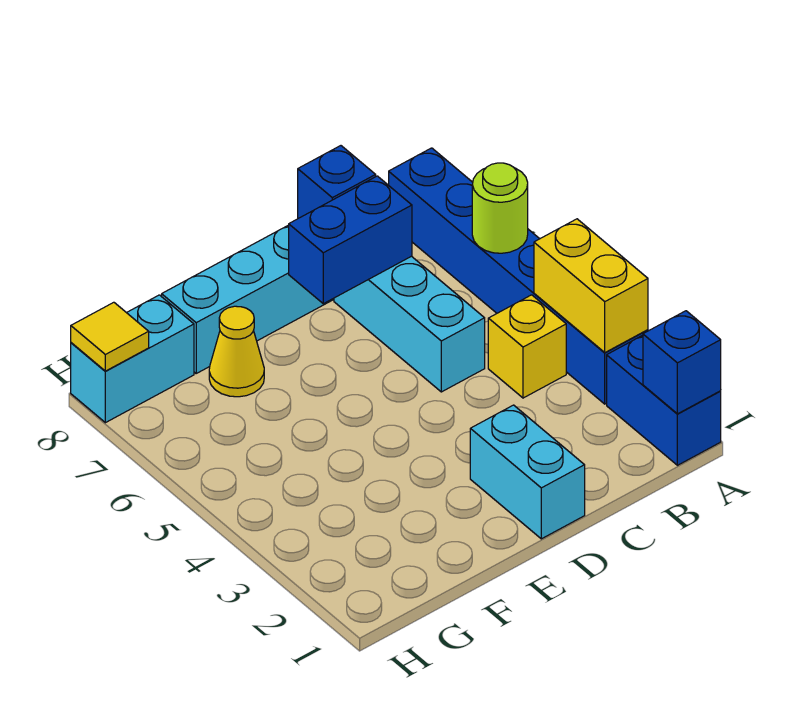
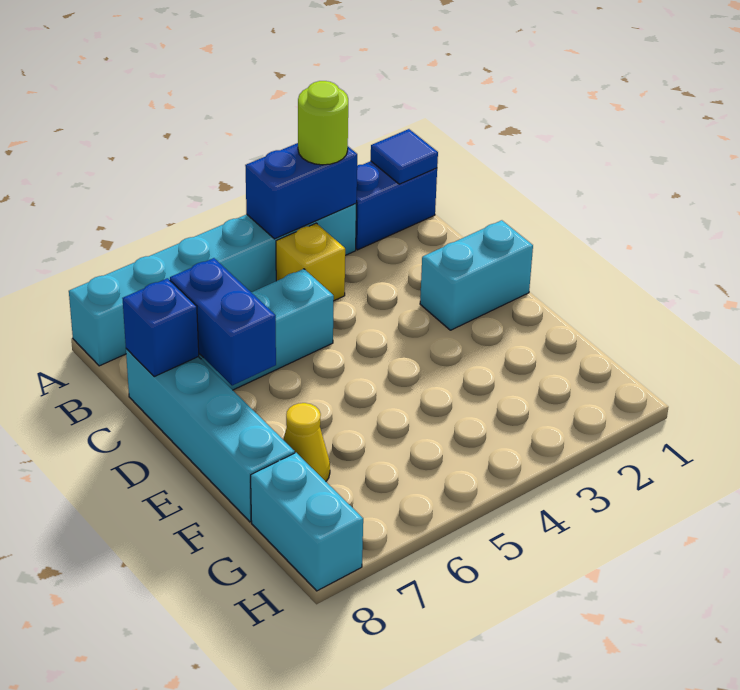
blue brick A1 level 2 -> blue tile A1 level 2
blue brick A3:A8 level 1 -> cyan brick A3:A8 level 1
yellow brick A3:A4 level 2 -> blue brick A3:A4 level 2
lime round brick A6 level 2 -> lime round brick A3 level 3
yellow tile H8 level 2 -> none

